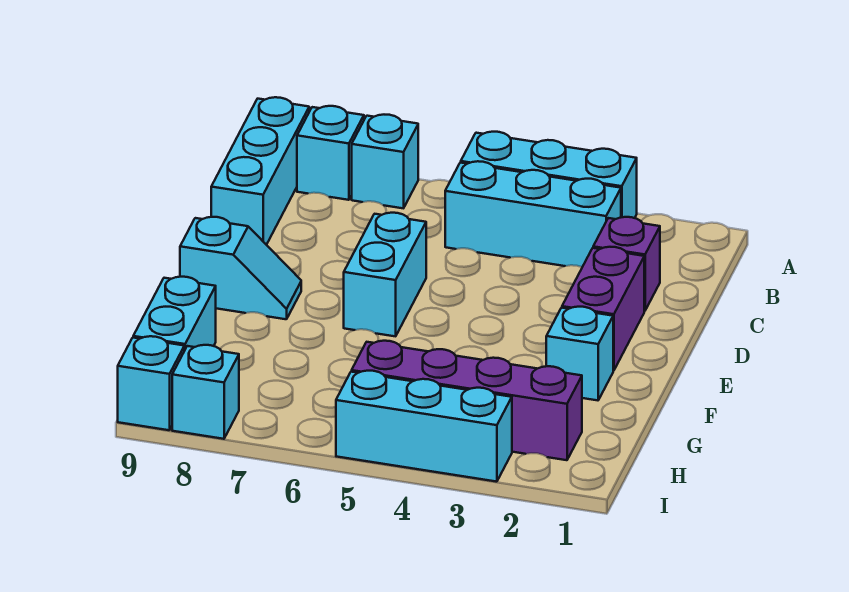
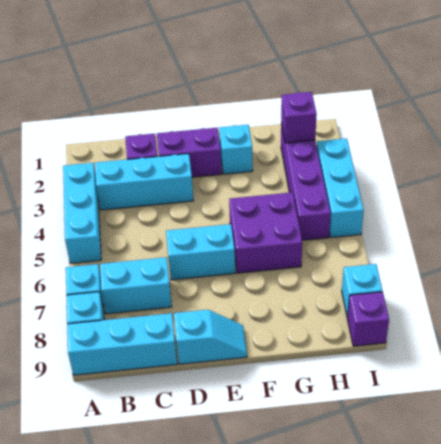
cyan brick B3:B5 level 1 -> cyan brick B3:D3 level 1
cyan slope E8:E9 level 1 top 9 -> cyan slope D9:E9 level 1 top D
none -> purple brick F5:G6 level 1
cyan brick G9:H9 level 1 -> cyan brick B7:C7 level 1
none -> purple brick H2 level 2
cyan brick I9 level 1 -> purple brick I9 level 1

